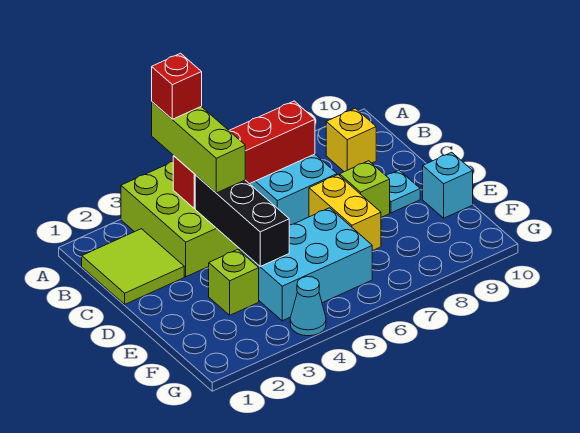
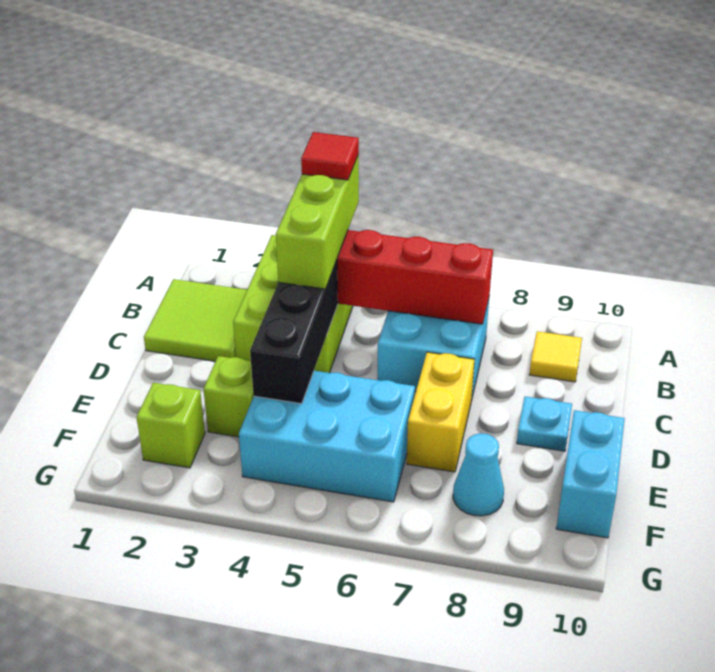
red brick A4 level 4 -> red tile A4 level 4
yellow brick B9 level 1 -> yellow tile B9 level 1
lime brick D8 level 1 -> lime brick F2 level 1
cyan brick E10 level 1 -> cyan brick E10:F10 level 1
cyan cone G4 level 1 -> cyan cone F8 level 1

